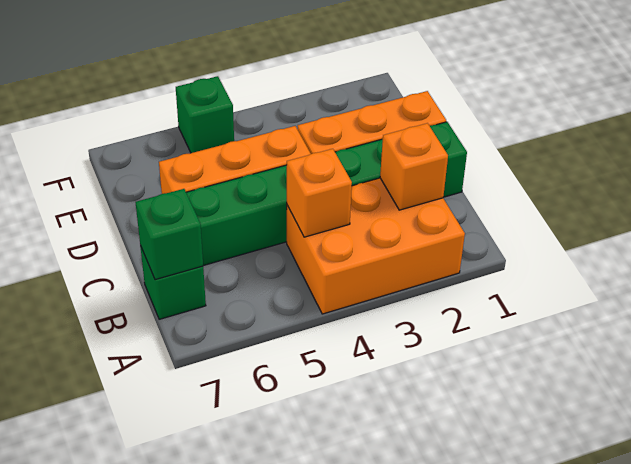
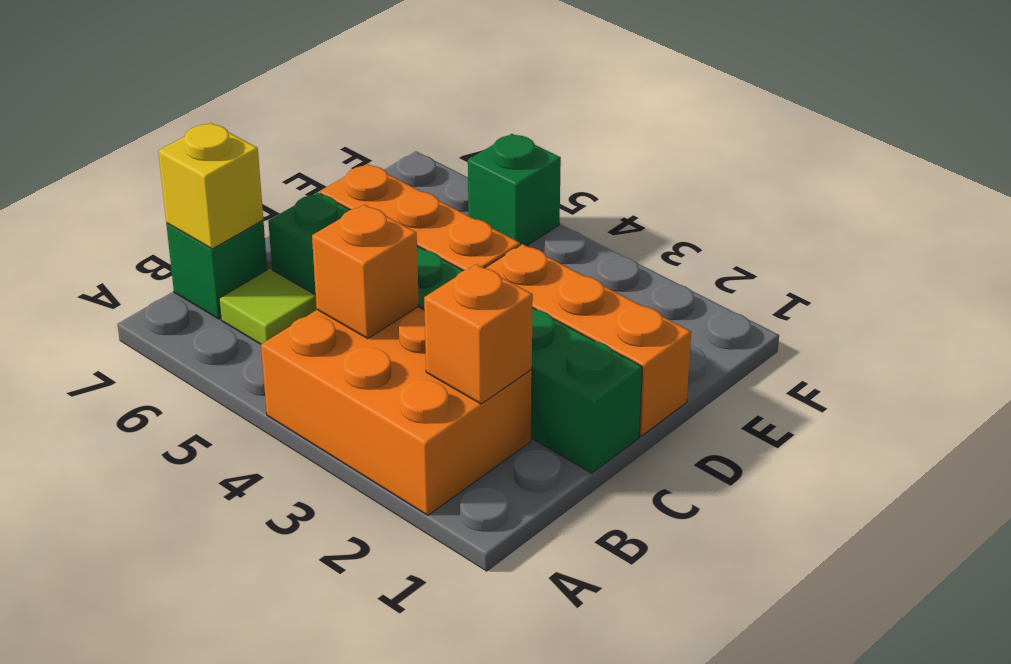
none -> lime tile B6 level 1
green brick B7 level 2 -> yellow brick B7 level 2

